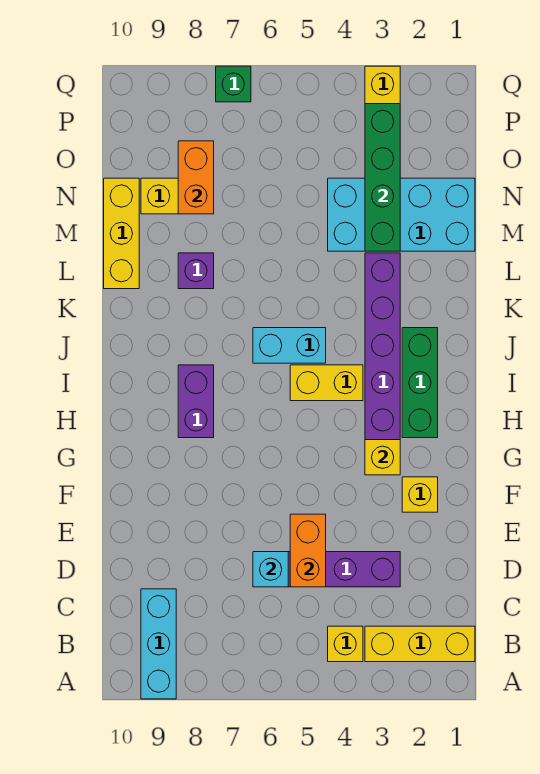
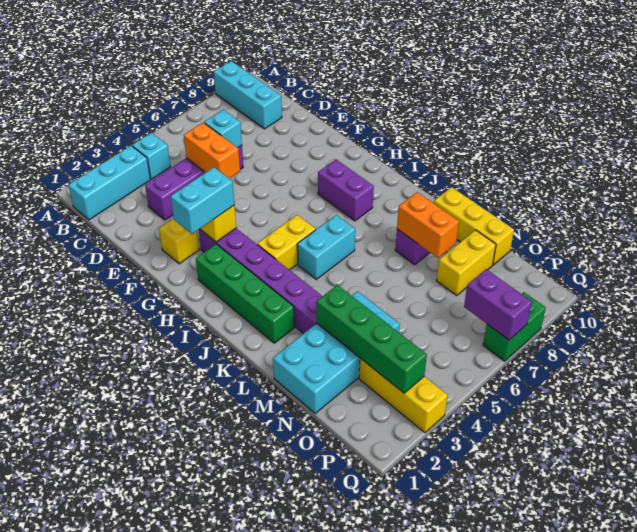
yellow brick B1:B3 level 1 -> cyan brick B1:B3 level 1
yellow brick B4 level 1 -> cyan brick B4 level 1
none -> cyan brick G2:G3 level 3
green brick H2:J2 level 1 -> green brick H2:K2 level 1
orange brick N8:O8 level 2 -> orange brick L8:M8 level 2
none -> purple brick P7:Q7 level 2
green brick Q7 level 1 -> green brick Q7:Q8 level 1

